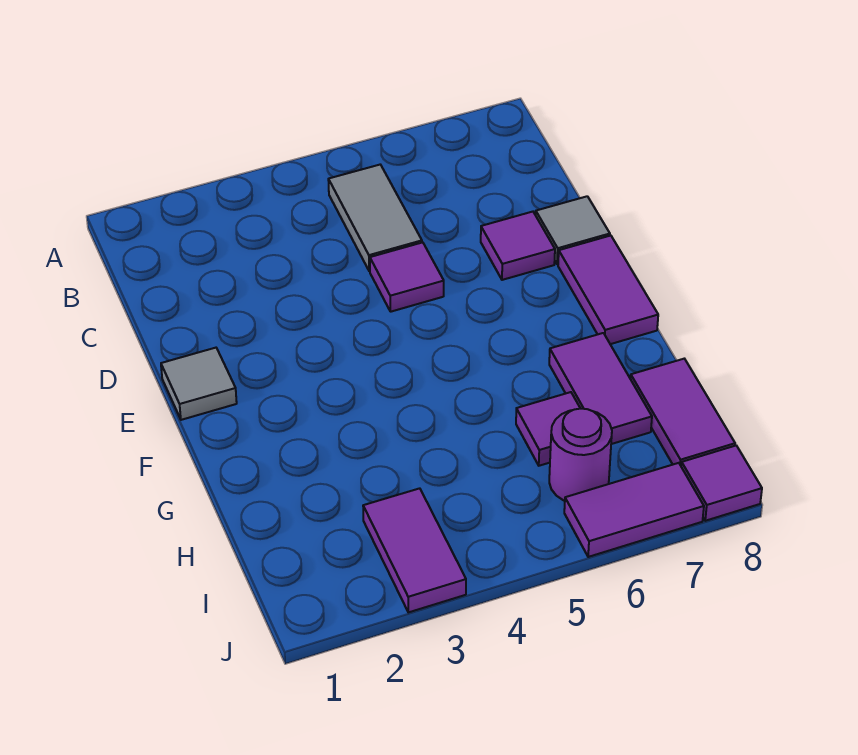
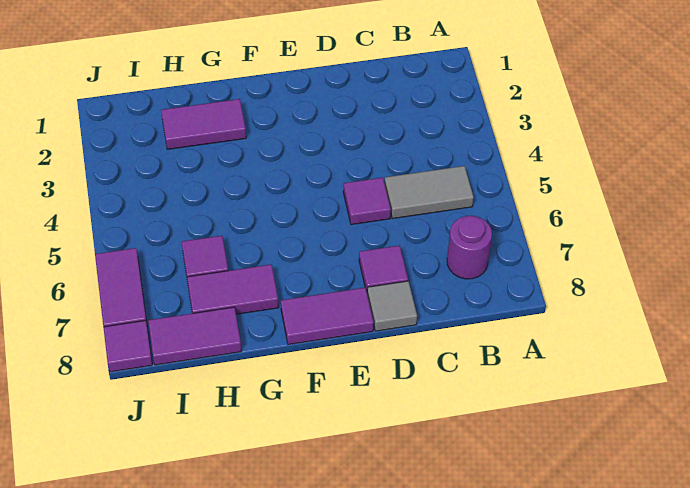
grey tile E1 level 1 -> none
purple tile I3:J3 level 1 -> purple tile G2:H2 level 1
purple round brick I6 level 1 -> purple round brick B7 level 1

